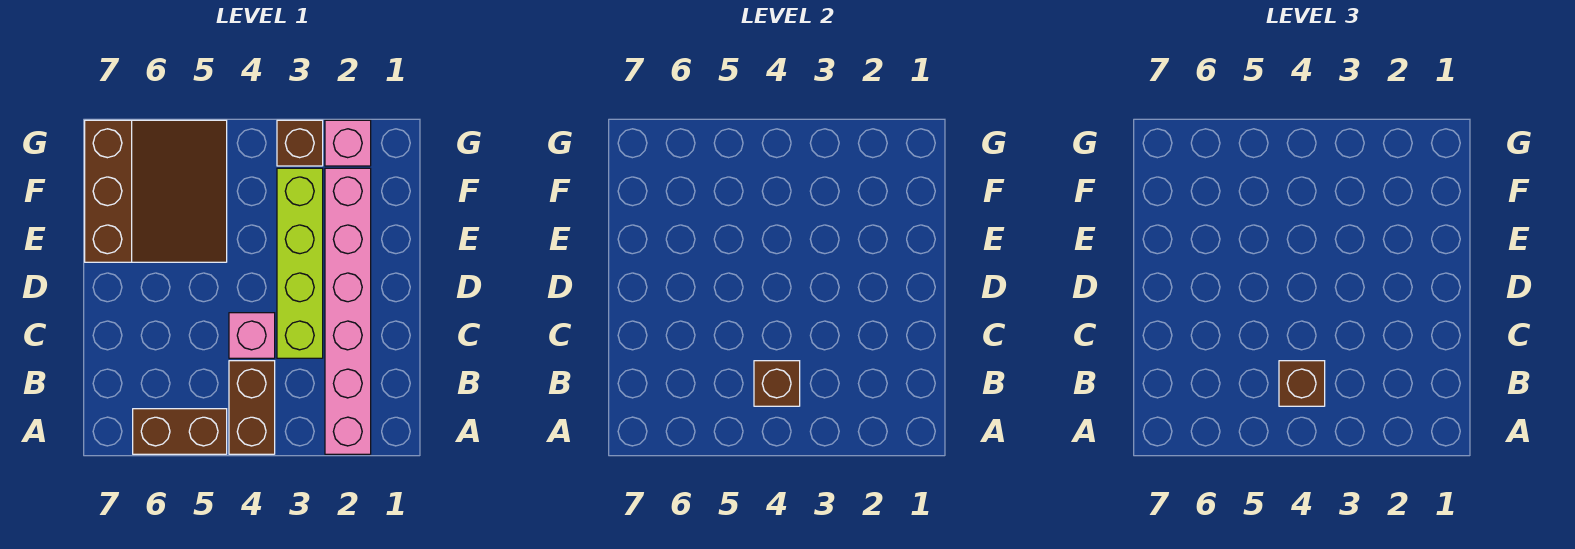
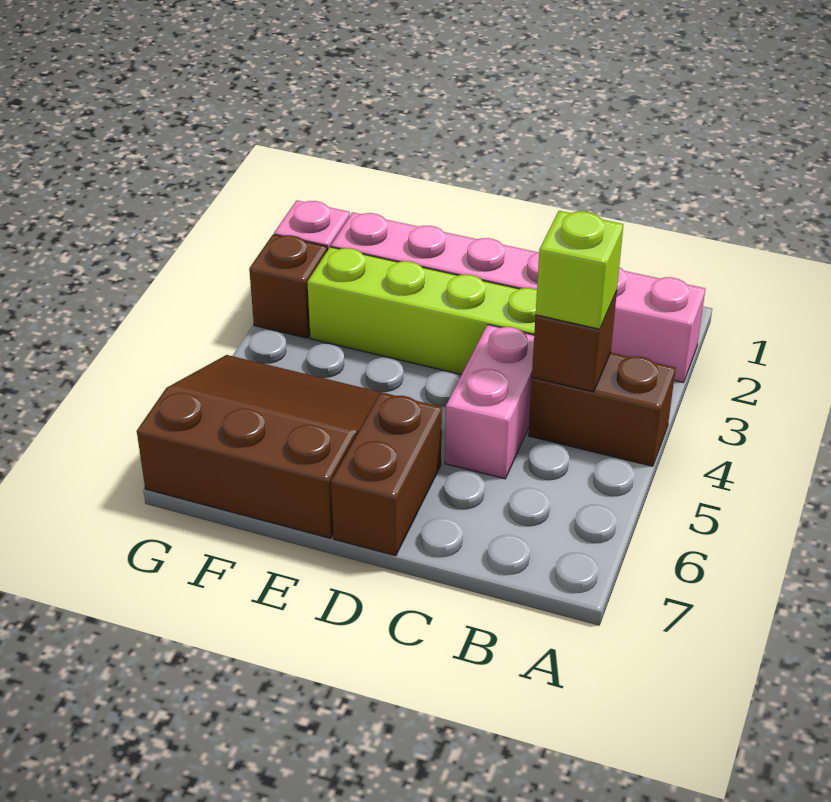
brown brick A5:A6 level 1 -> brown brick D6:D7 level 1
brown brick B4 level 3 -> lime brick B4 level 3
pink brick C4 level 1 -> pink brick C4:C5 level 1

